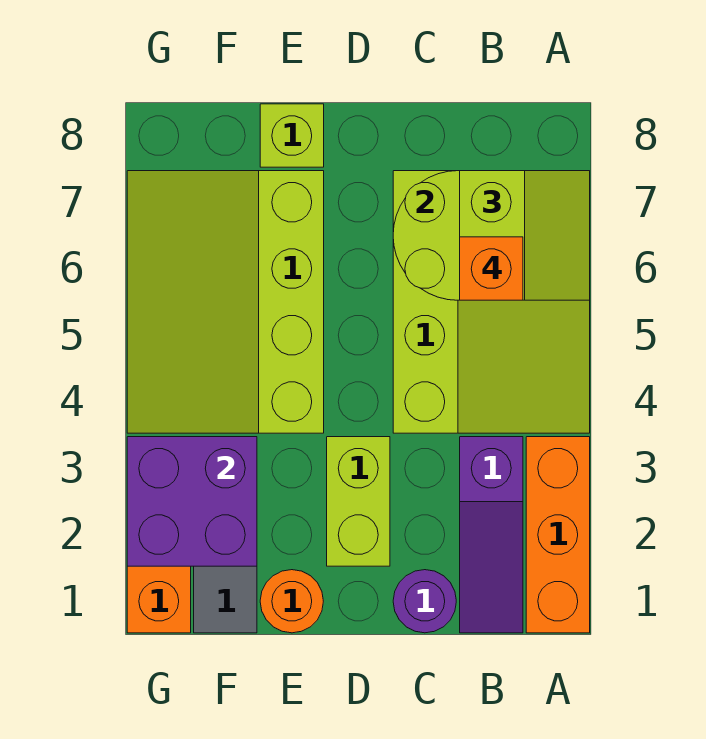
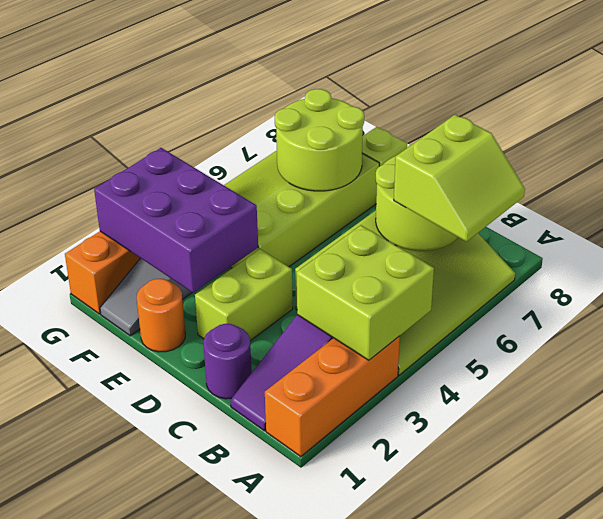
none -> lime brick A3:B4 level 2
orange brick B6 level 4 -> none
none -> lime round brick E6:F7 level 2
purple brick F2:G3 level 2 -> purple brick E2:G3 level 2

